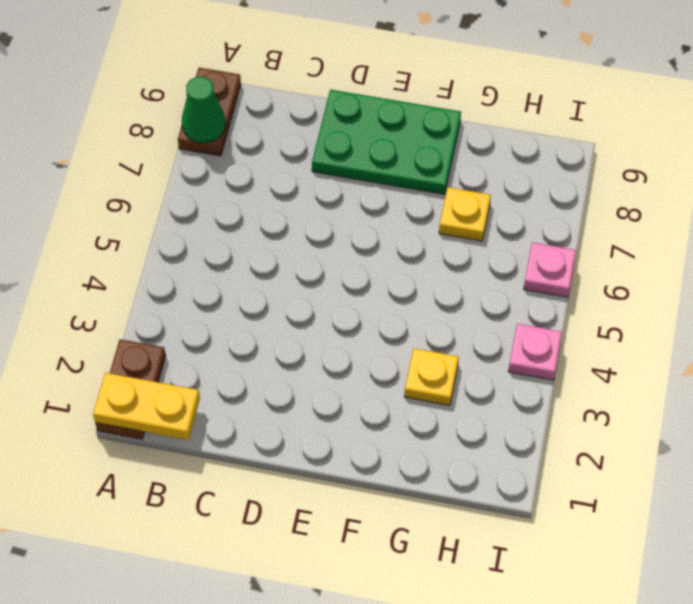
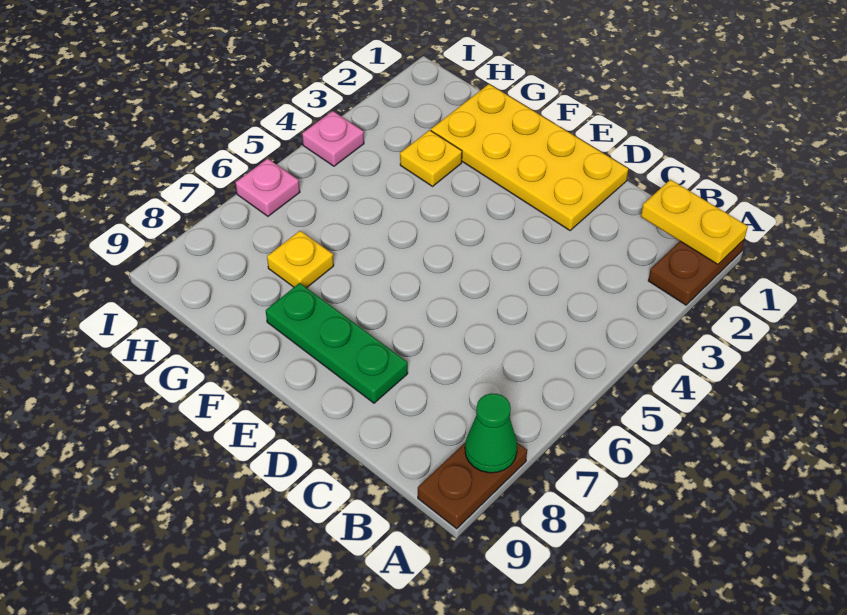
none -> yellow plate D1:G2 level 1
green plate D8:F9 level 1 -> green plate D8:F8 level 1

